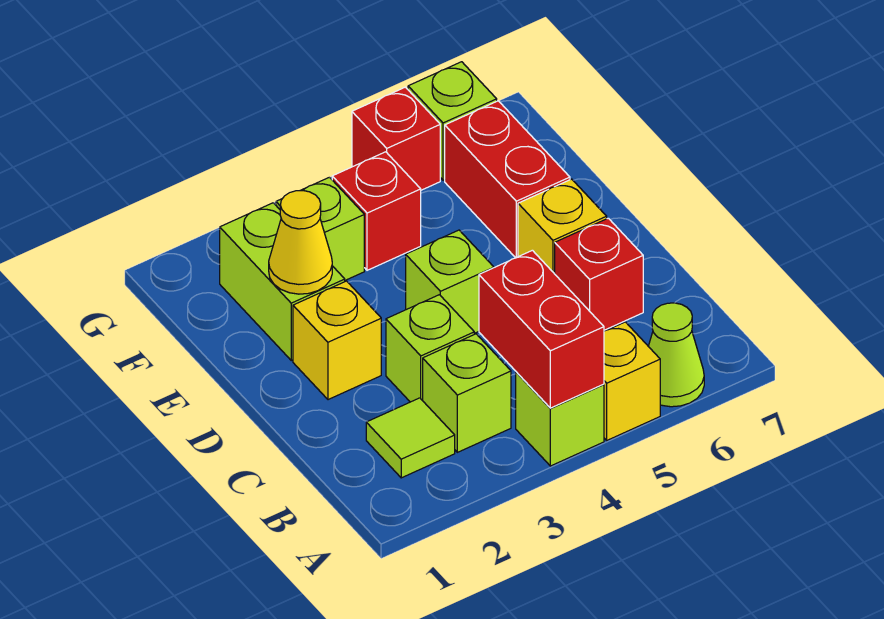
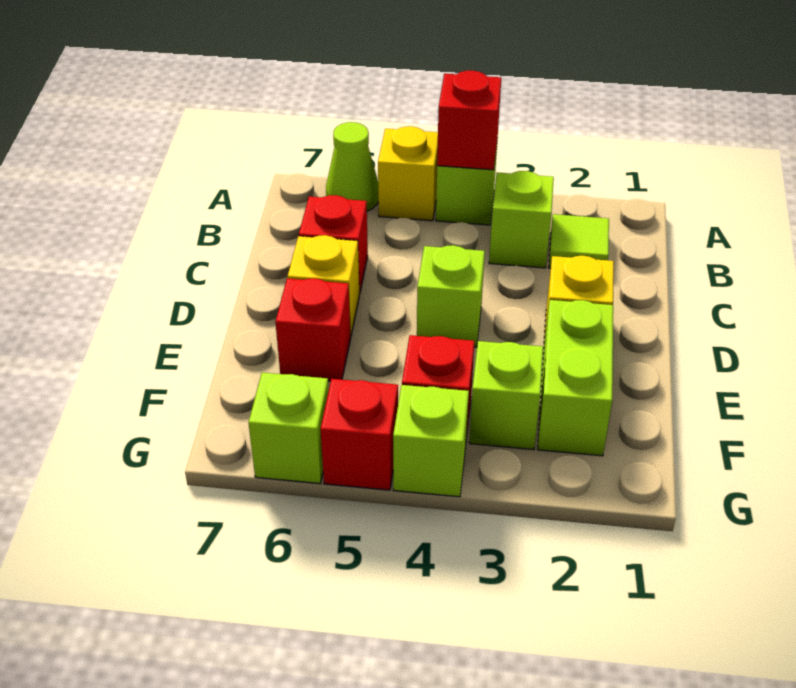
red brick A4:B4 level 2 -> red brick A4 level 2
lime brick C3 level 1 -> lime brick G4 level 1
yellow cone E2 level 2 -> none
red brick E6:F6 level 1 -> red brick E6 level 1

